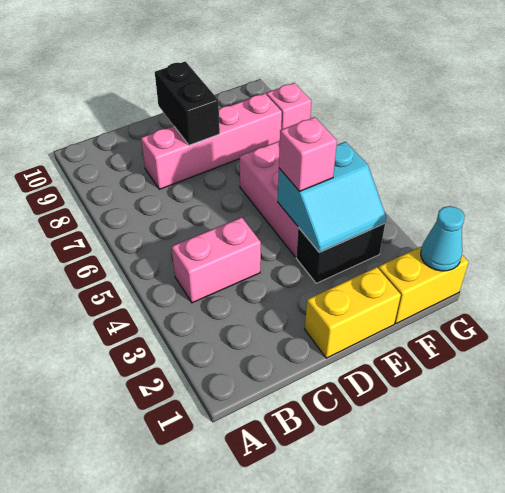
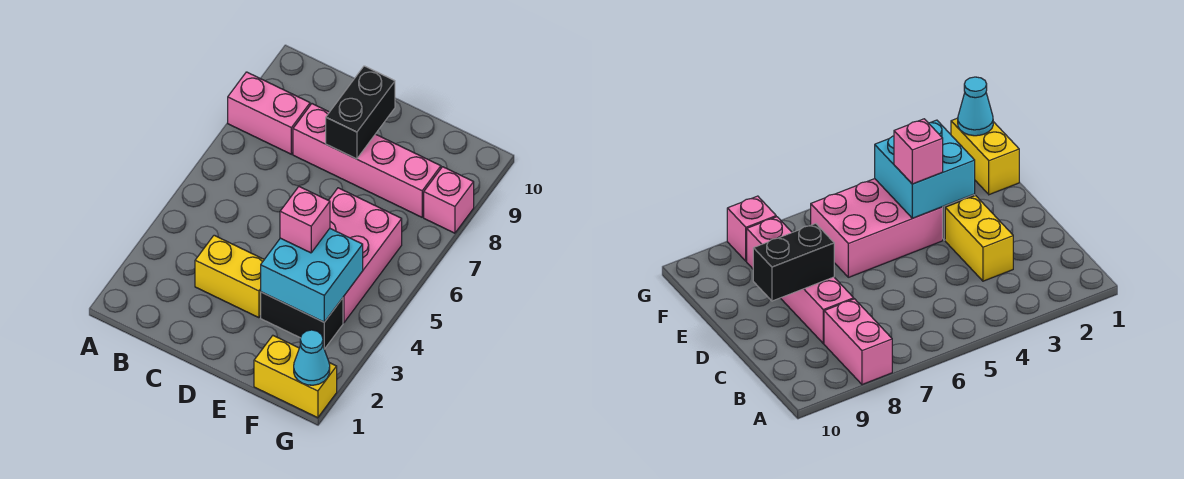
pink brick B4:C4 level 1 -> pink brick A8:B8 level 1
yellow brick D1:E1 level 1 -> yellow brick C3:D3 level 1
cyan slope E3:F4 level 2 top 4 -> cyan brick E3:F4 level 2

